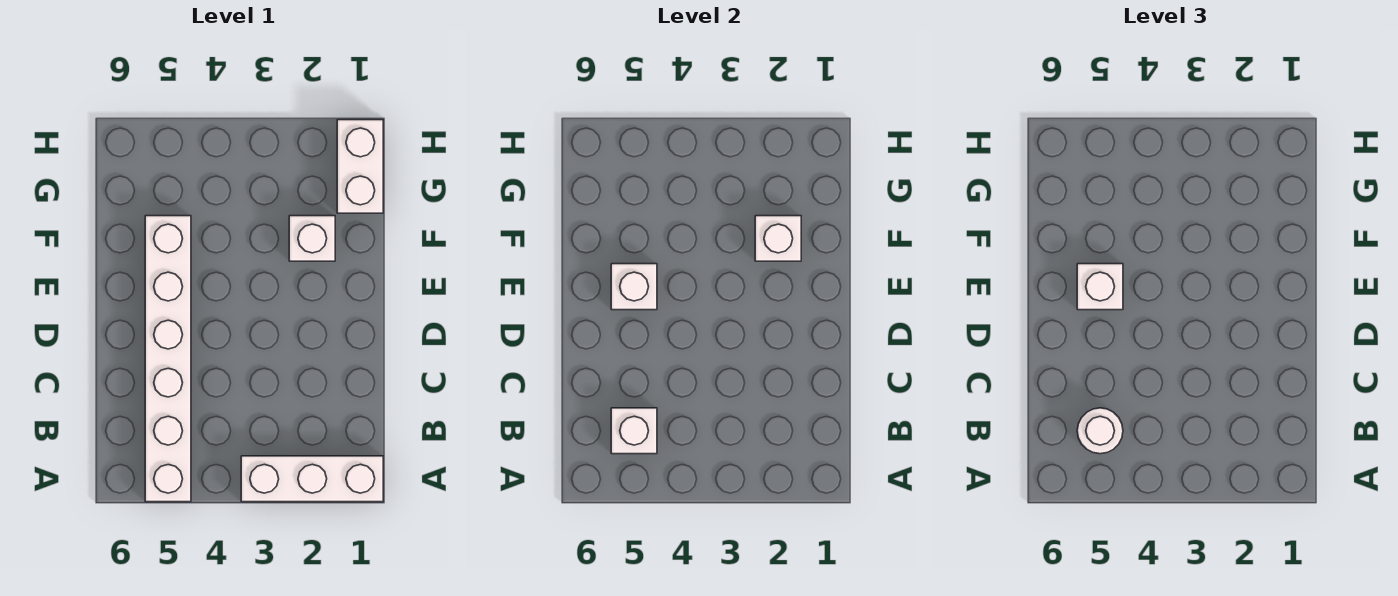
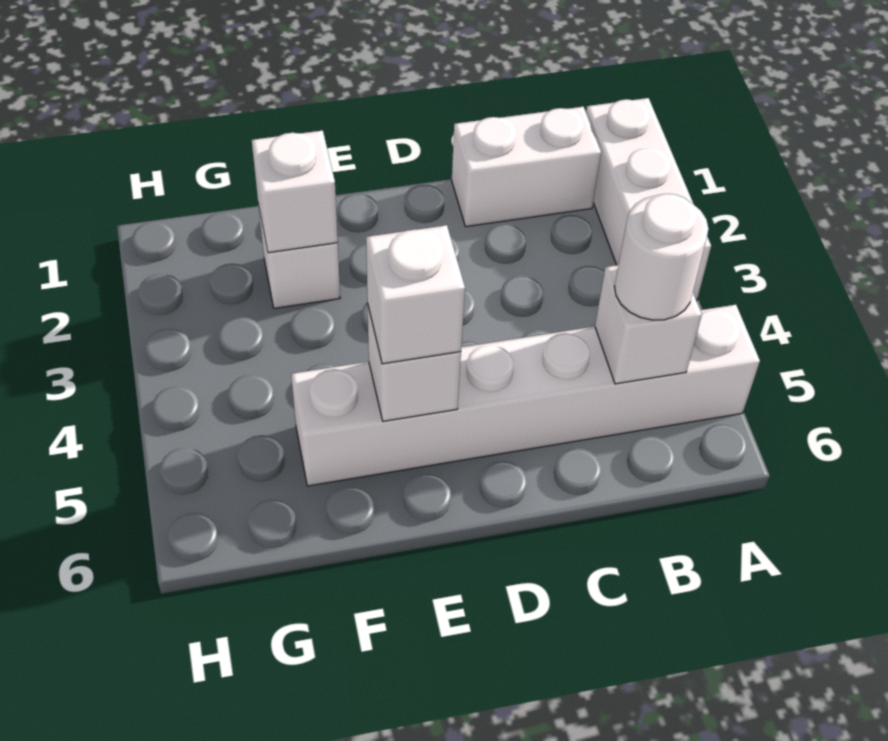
white brick G1:H1 level 1 -> white brick B1:C1 level 1

